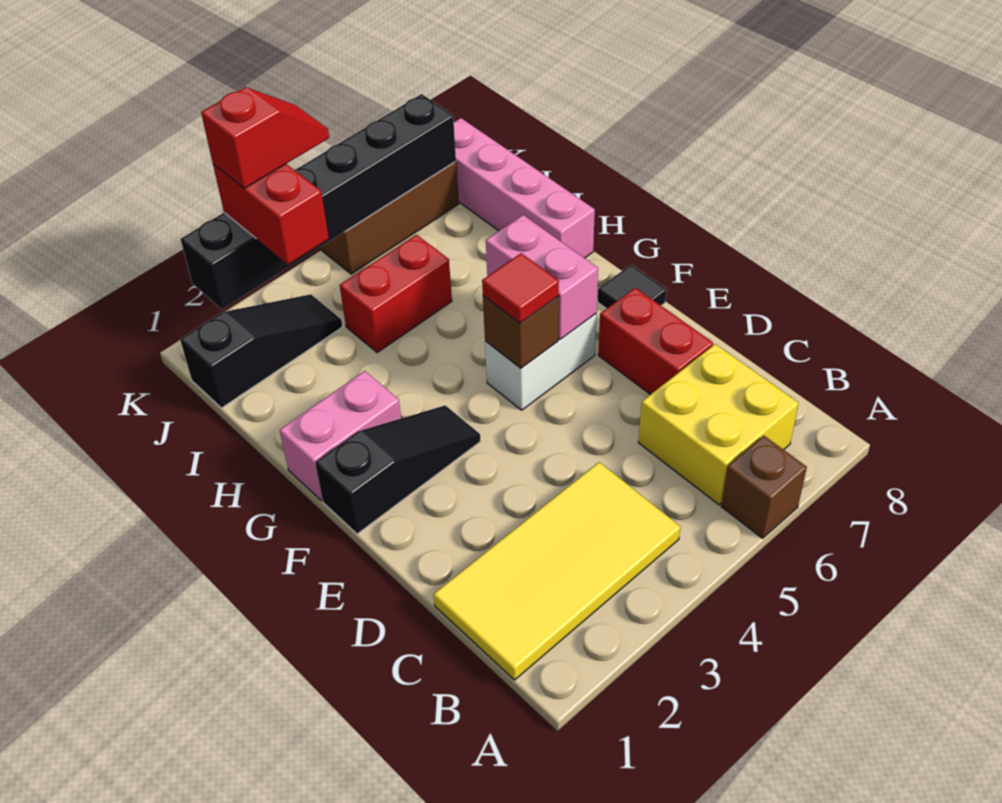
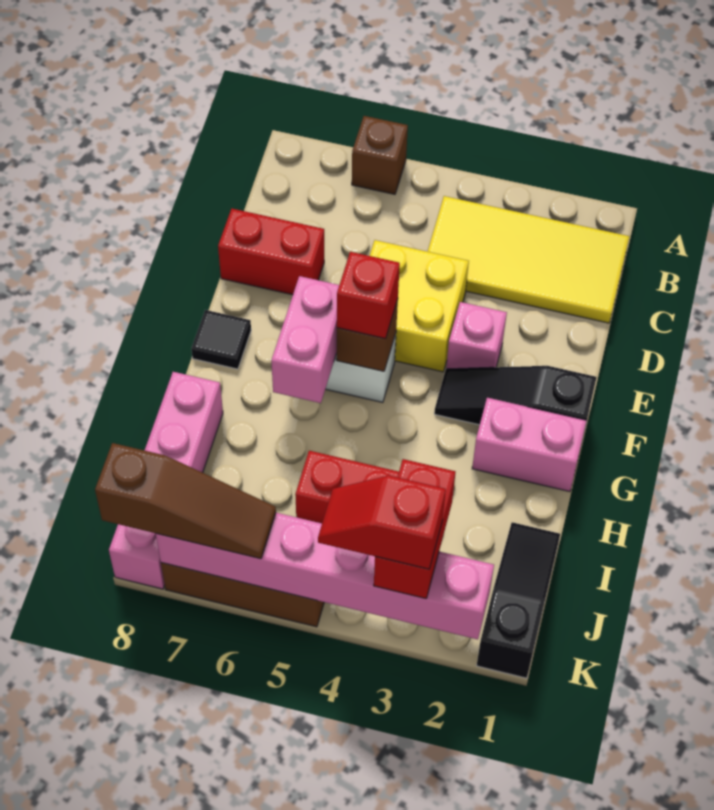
yellow brick B6:C7 level 1 -> yellow brick D4:E5 level 1
red brick D7:E7 level 1 -> red brick D7:D8 level 1
none -> pink brick E3 level 1
red tile F5 level 3 -> red brick F5 level 3
black slope J1:J3 level 1 top 1 -> black slope I1:K1 level 1 top K
black brick K2:K7 level 2 -> pink brick K2:K7 level 2
none -> brown slope K6:K8 level 3 top 8

